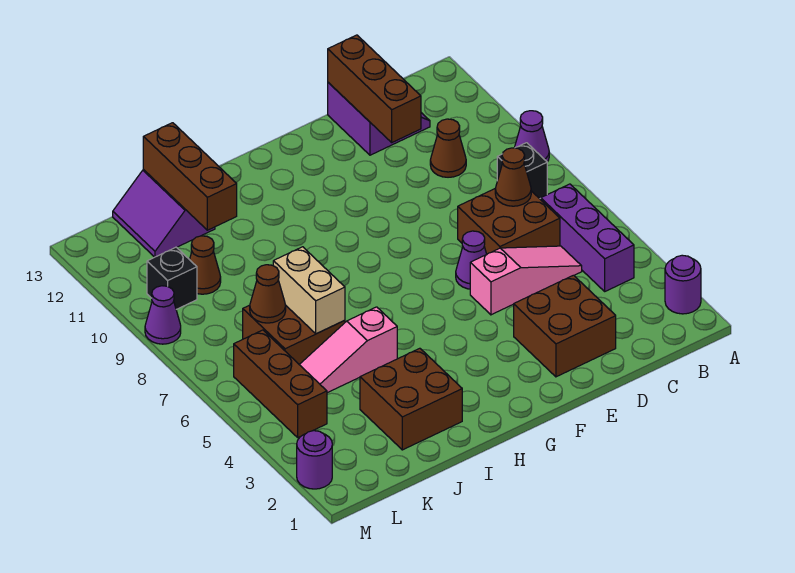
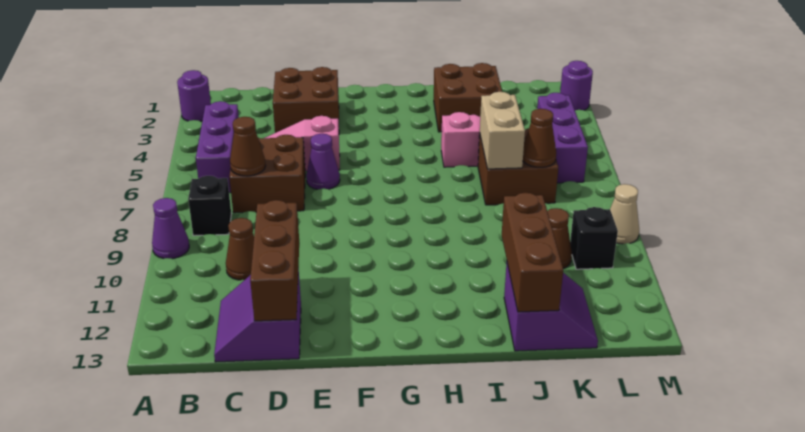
brown brick L4:L6 level 1 -> purple brick L4:L6 level 1
purple cone M9 level 1 -> tan cone M9 level 1

